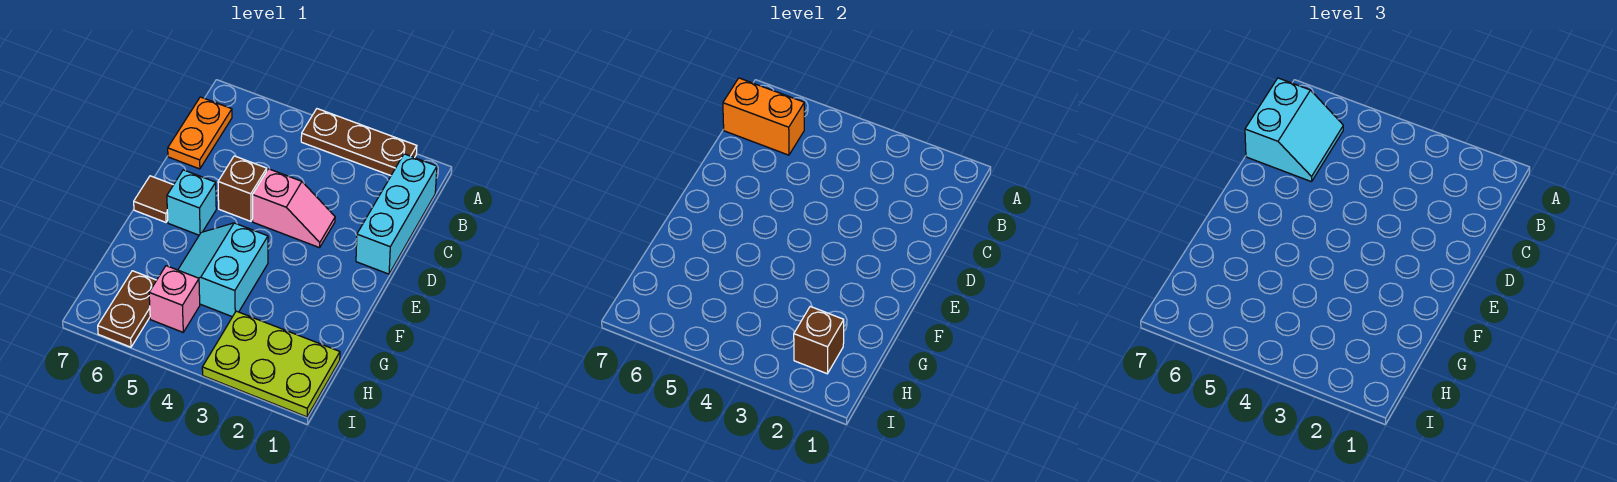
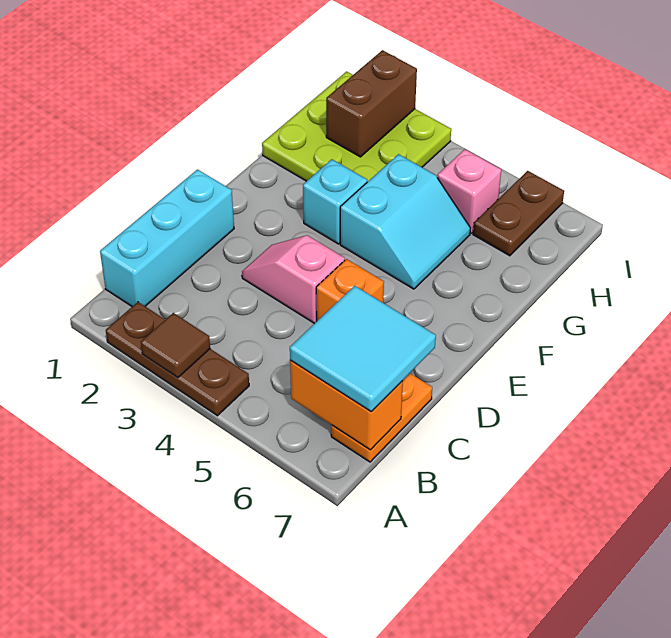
cyan slope B6:C7 level 3 top 7 -> cyan tile B6:C7 level 3
brown brick D5 level 1 -> orange brick D5 level 1
cyan brick E6 level 1 -> cyan brick F3 level 1
brown tile E7 level 1 -> brown tile A3 level 2
lime plate H1:I3 level 1 -> lime plate G1:I3 level 1
brown brick H2 level 2 -> brown brick H2:I2 level 2

